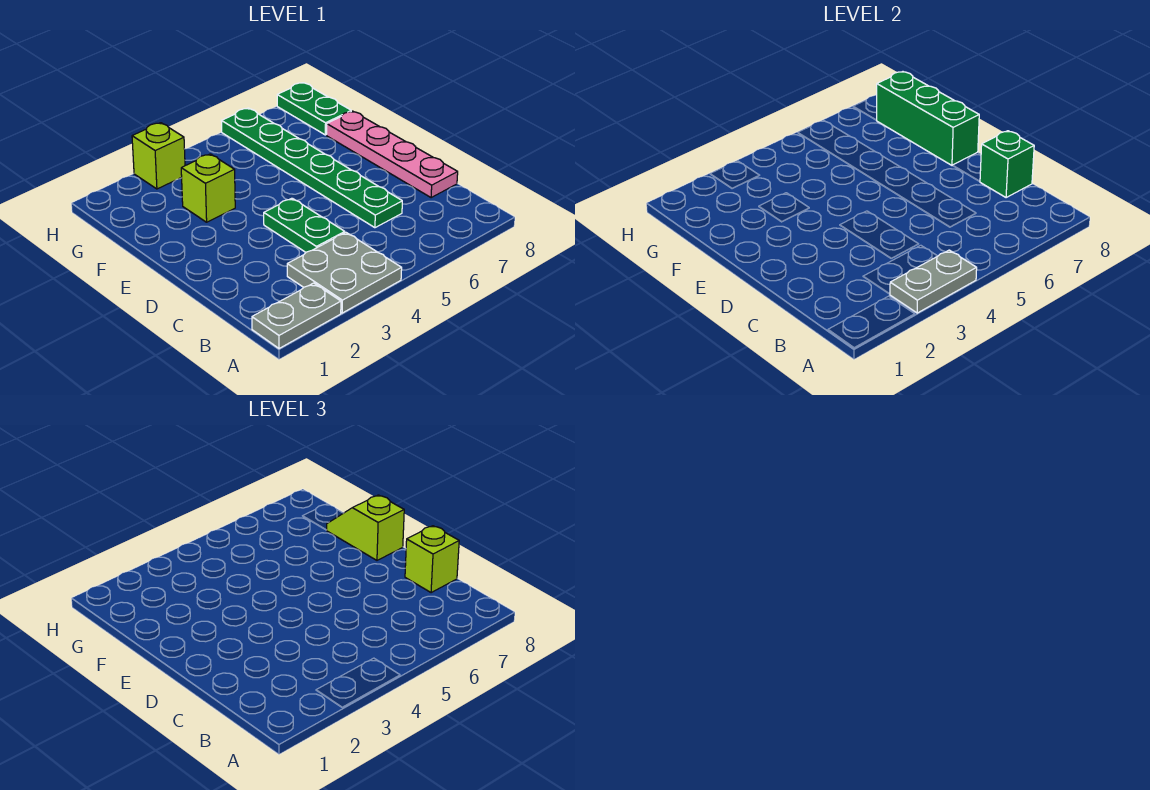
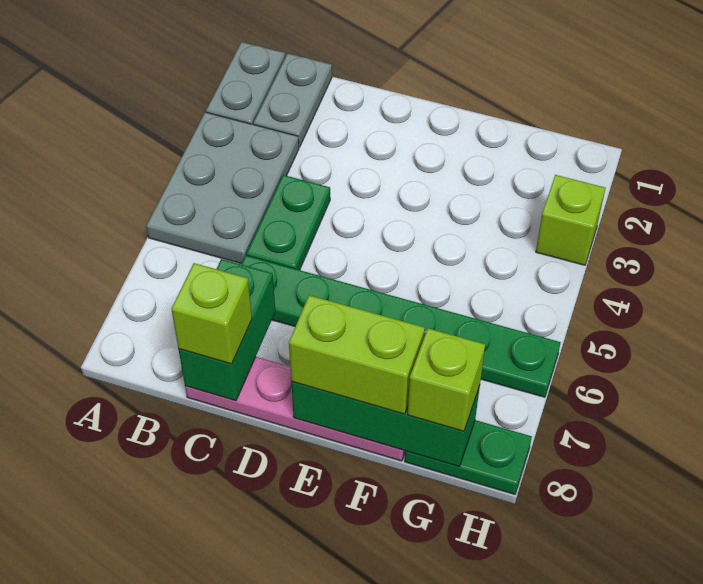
grey plate A3:B4 level 1 -> grey plate A3:B5 level 1
grey plate A3:A4 level 2 -> grey plate B1:B2 level 1
green plate C4:D4 level 1 -> green plate C4:C5 level 1
green brick C8 level 2 -> green brick C7:C8 level 2
lime slope E8:F8 level 3 top E -> lime brick E8:F8 level 3
lime brick F3 level 1 -> lime brick G8 level 3

